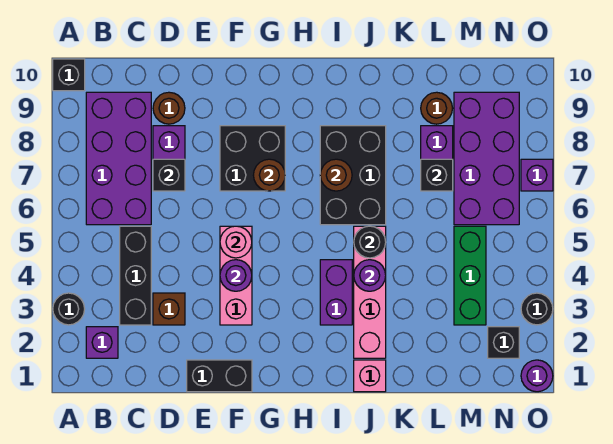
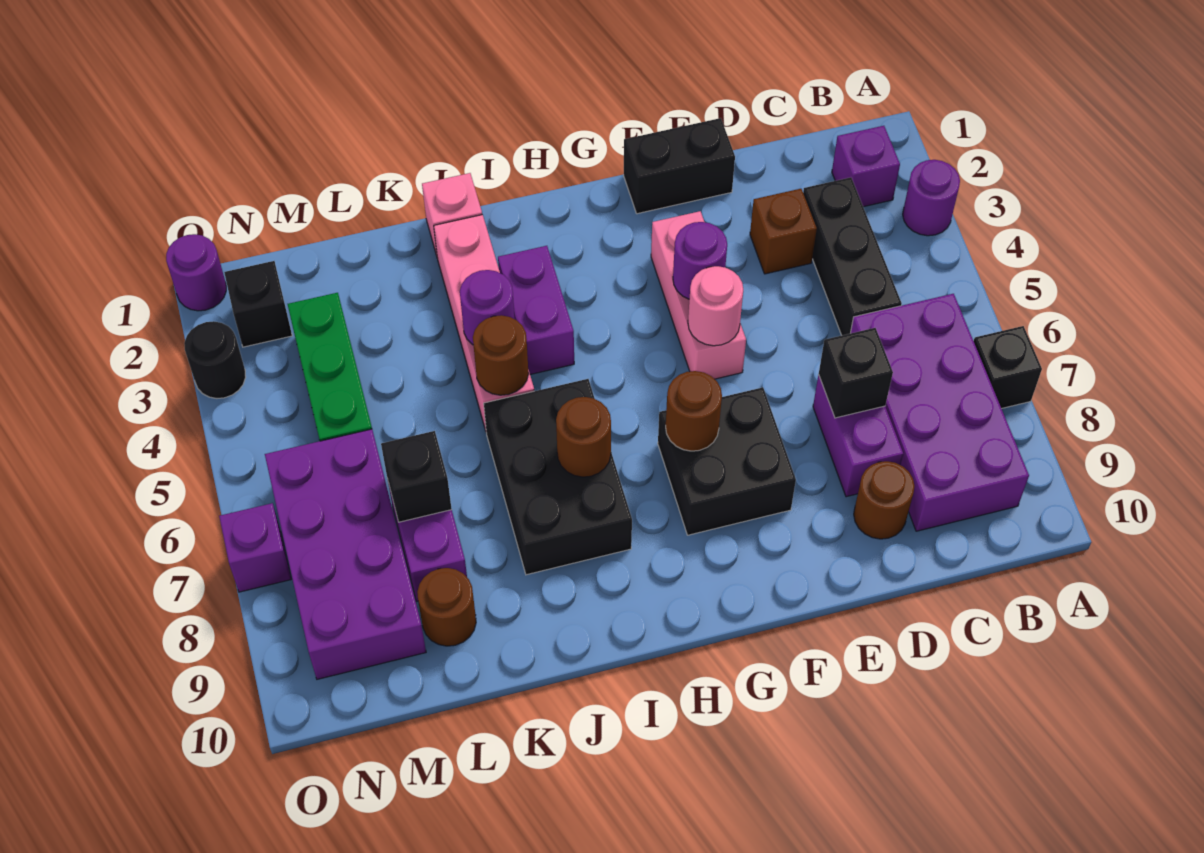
black round brick A3 level 1 -> purple round brick A3 level 1
black brick A10 level 1 -> black brick A7 level 1
black round brick J5 level 2 -> brown round brick J5 level 2

